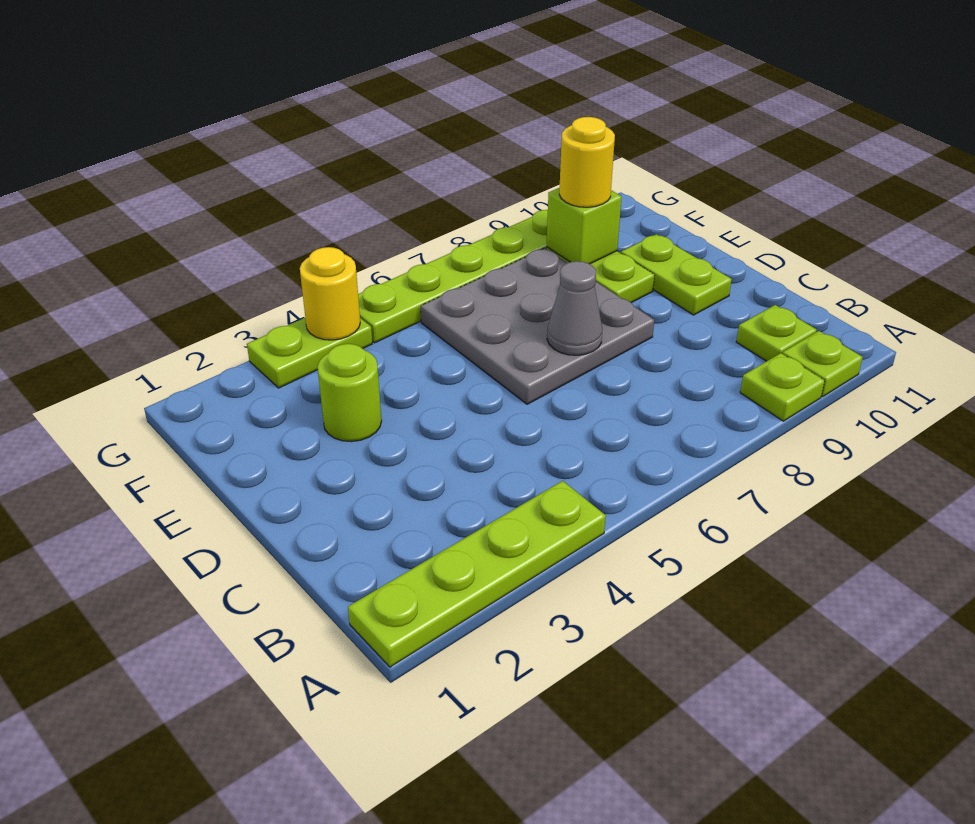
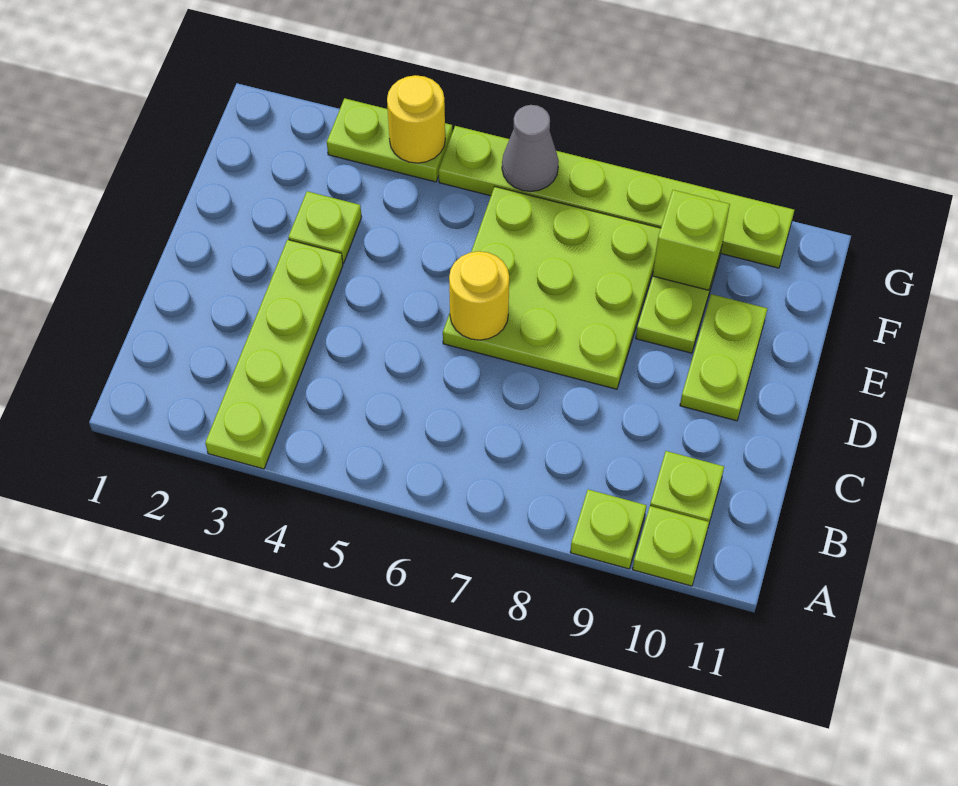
lime plate A1:A4 level 1 -> lime plate A3:D3 level 1
grey plate D6:F8 level 1 -> lime plate D6:F8 level 1
grey cone D7 level 2 -> grey cone G6 level 2
lime round brick E3 level 1 -> lime plate E3 level 1
yellow round brick F9 level 3 -> yellow round brick D6 level 2

